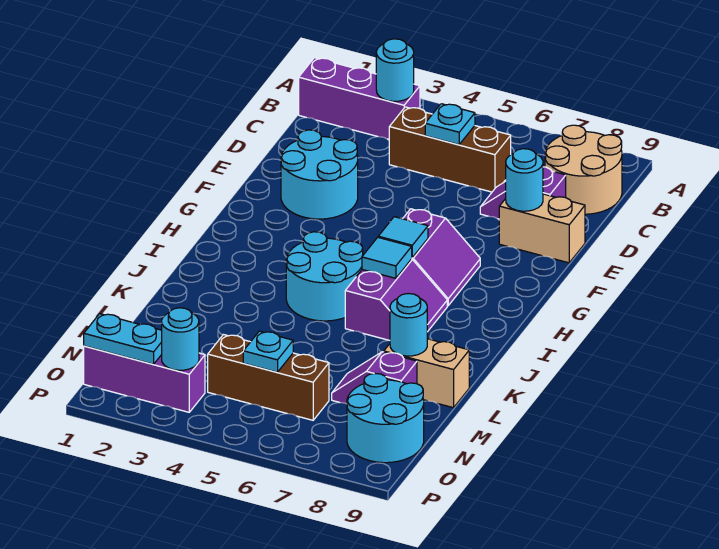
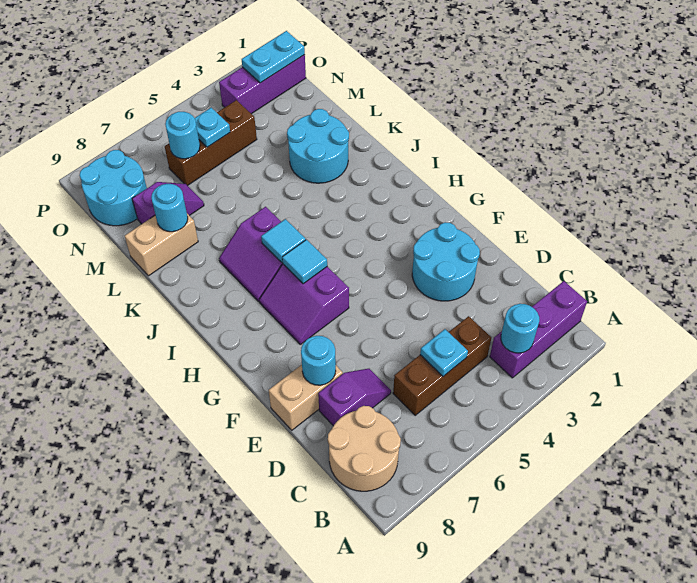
cyan round brick I4:J5 level 1 -> cyan round brick K2:L3 level 1
cyan round brick O3 level 2 -> cyan round brick N6 level 2

